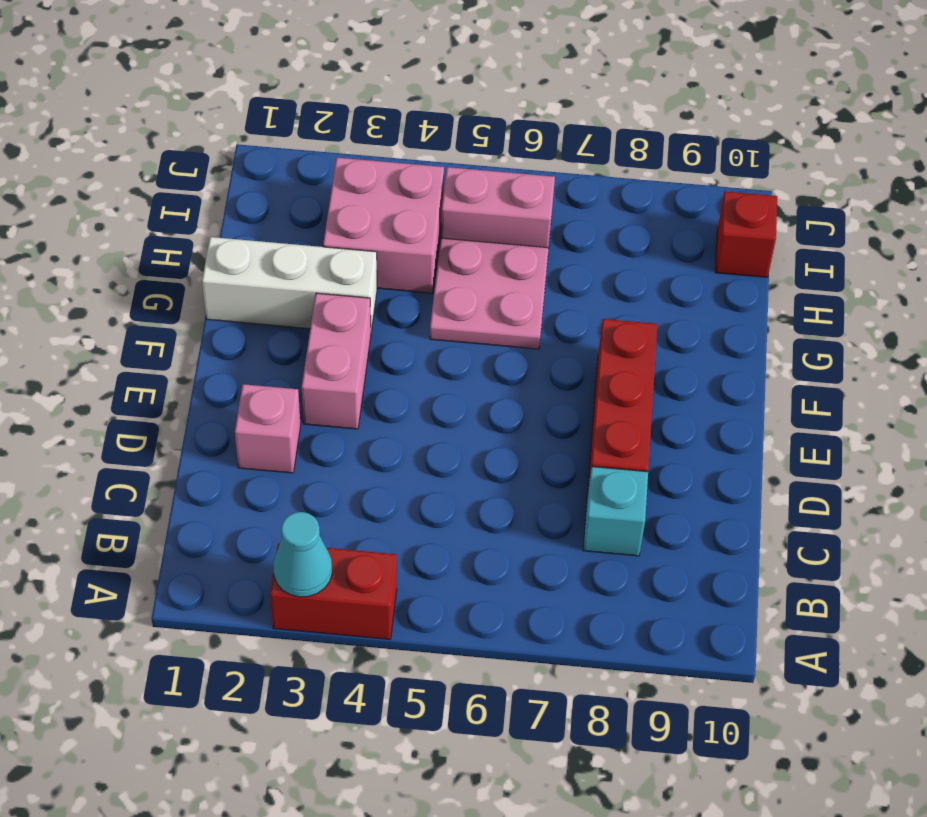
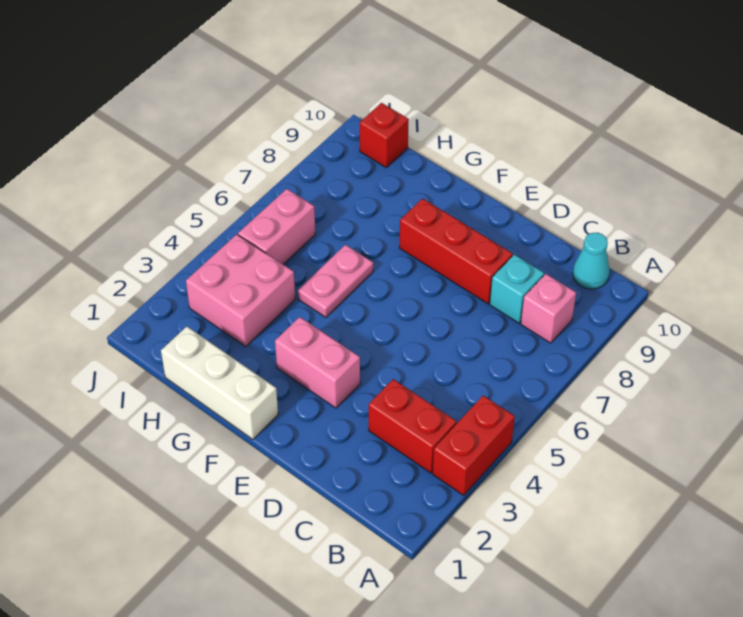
cyan cone A3 level 2 -> cyan cone B10 level 1
none -> red brick B3:C3 level 1
pink brick D2 level 1 -> pink brick B8 level 1
white brick G1:G3 level 1 -> white brick F1:H1 level 1
pink plate G5:H6 level 1 -> pink plate G5:G6 level 1

